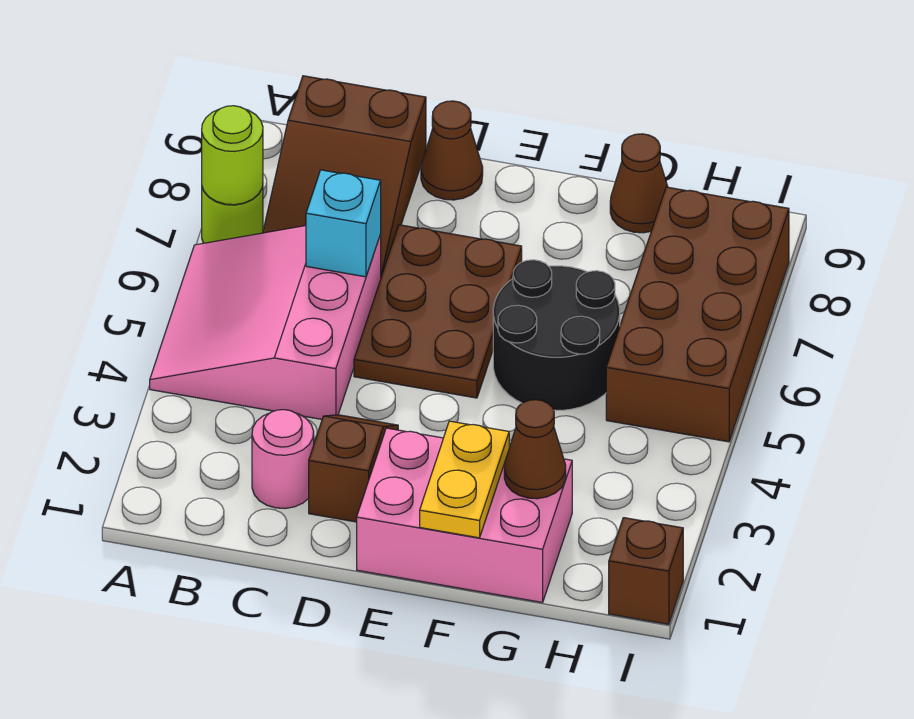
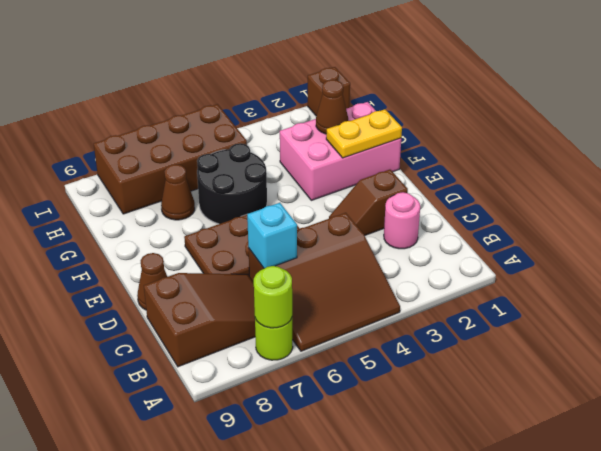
pink slope A4:C6 level 1 top C -> brown slope A4:C6 level 1 top C
pink brick E1:G2 level 1 -> pink brick F1:G3 level 1
brown cone G9 level 1 -> brown cone G7 level 1

